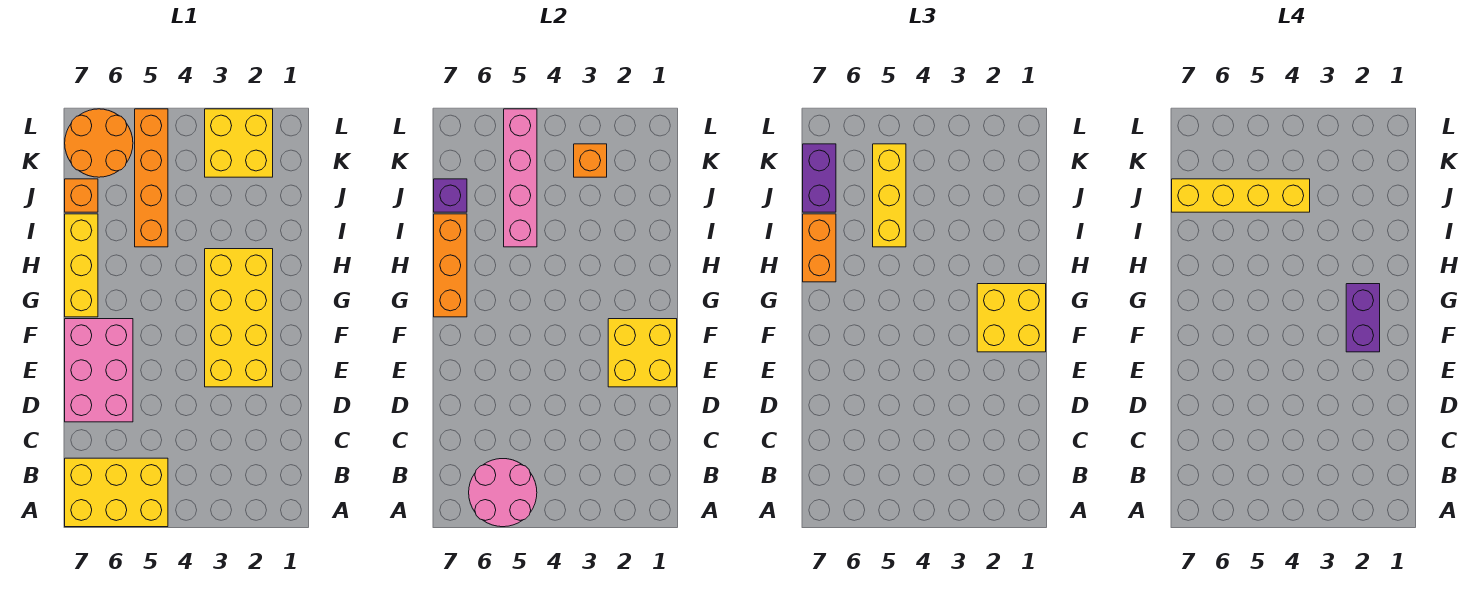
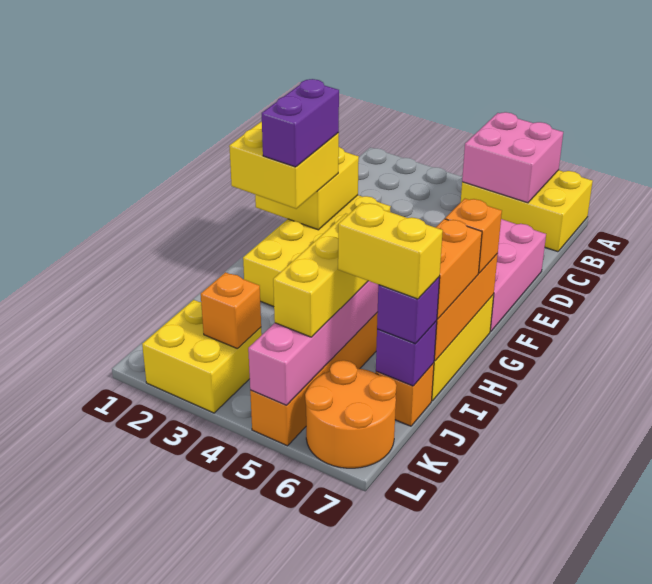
pink round brick A5:B6 level 2 -> pink brick A5:B6 level 2
none -> orange brick G7 level 3
yellow brick J4:J7 level 4 -> yellow brick J6:J7 level 4
purple brick J7:K7 level 3 -> purple brick J7 level 3

